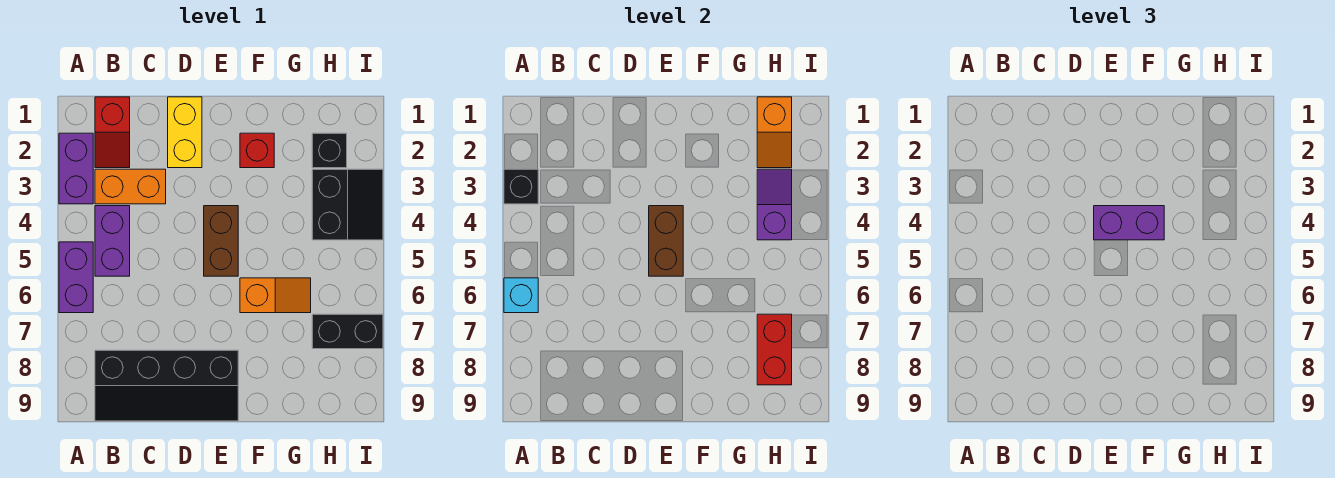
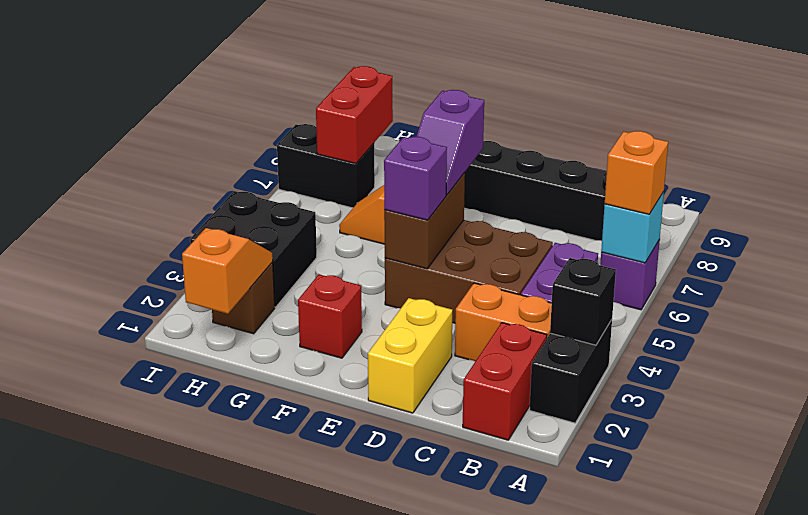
purple brick A2:A3 level 1 -> black brick A2:A3 level 1
purple brick A5:A6 level 1 -> purple brick A6 level 1
none -> orange brick A6 level 3
red slope B1:B2 level 1 top 1 -> red brick B1:B2 level 1
brown brick E4:E5 level 1 -> brown brick C4:E5 level 1
purple brick E4:F4 level 3 -> purple brick E4 level 3
black brick H2 level 1 -> brown brick H2 level 1
black slope H3:I4 level 1 top H -> black brick H3:I4 level 1
purple slope H3:H4 level 2 top 4 -> purple slope E5:E6 level 3 top 6

